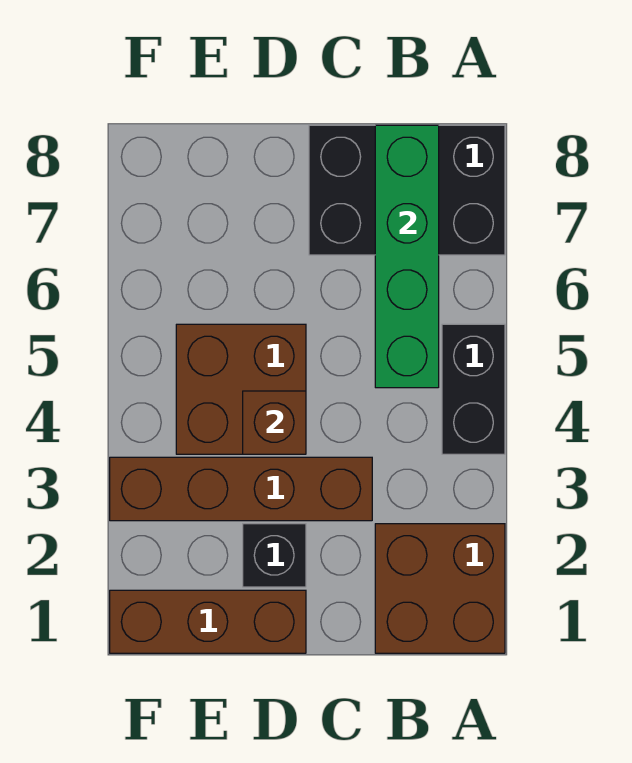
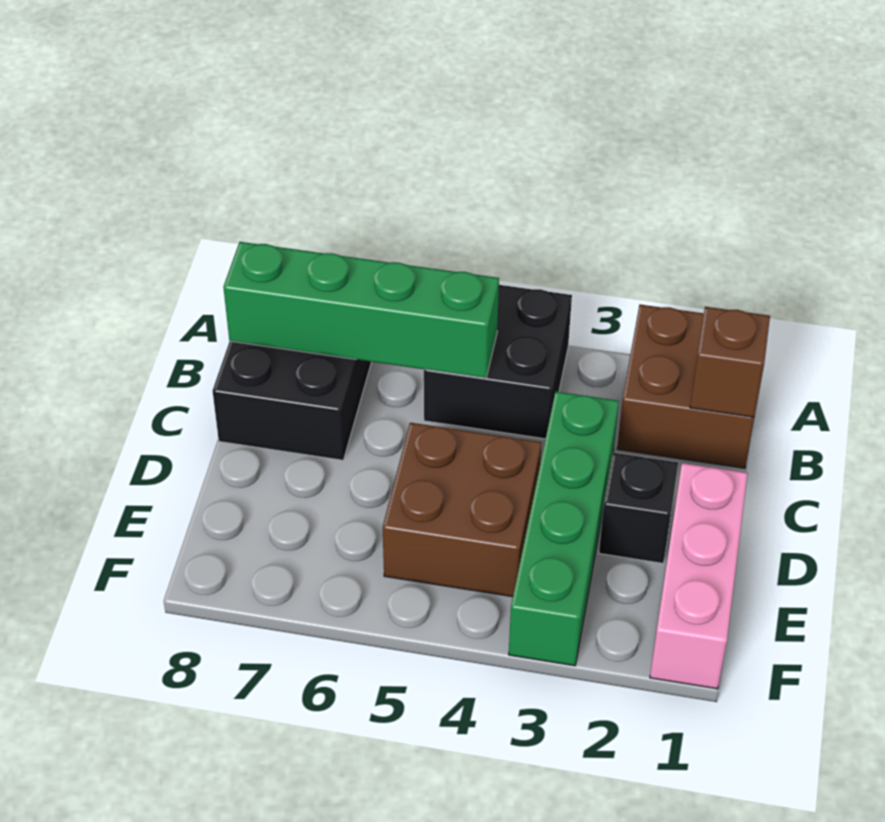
black brick A4:A5 level 1 -> black brick A4:B5 level 1
brown brick C3:F3 level 1 -> green brick C3:F3 level 1
brown brick D1:F1 level 1 -> pink brick D1:F1 level 1
brown brick D4 level 2 -> brown brick B1 level 2

